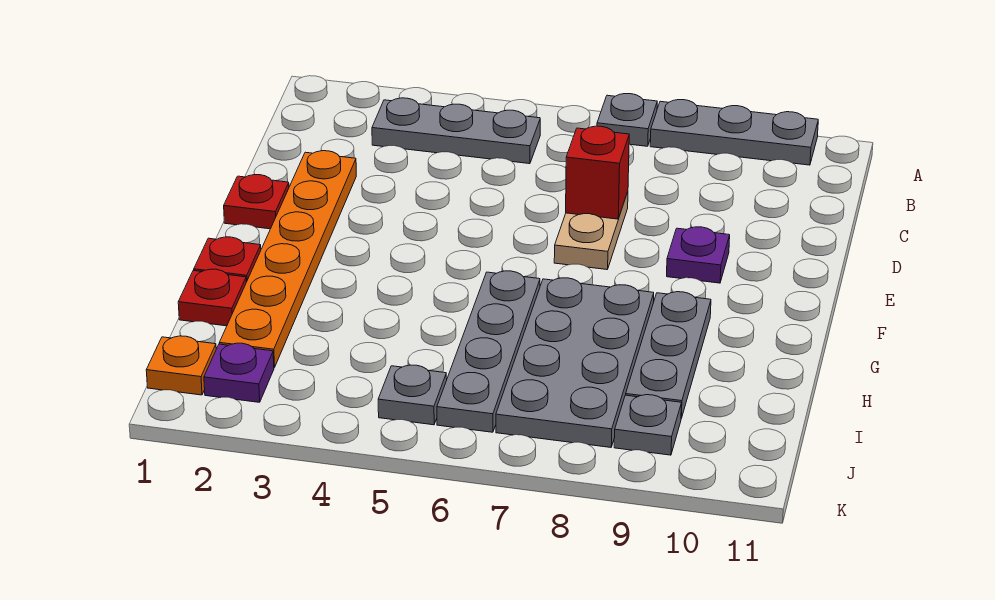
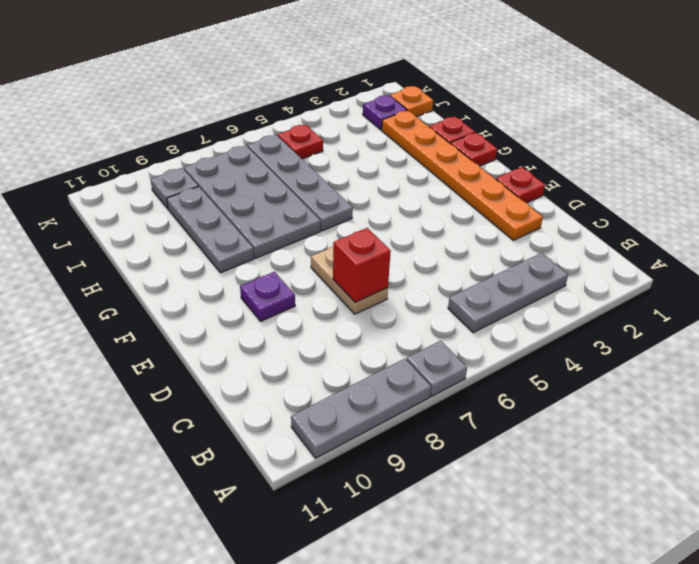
grey plate J5 level 1 -> red plate J5 level 1

